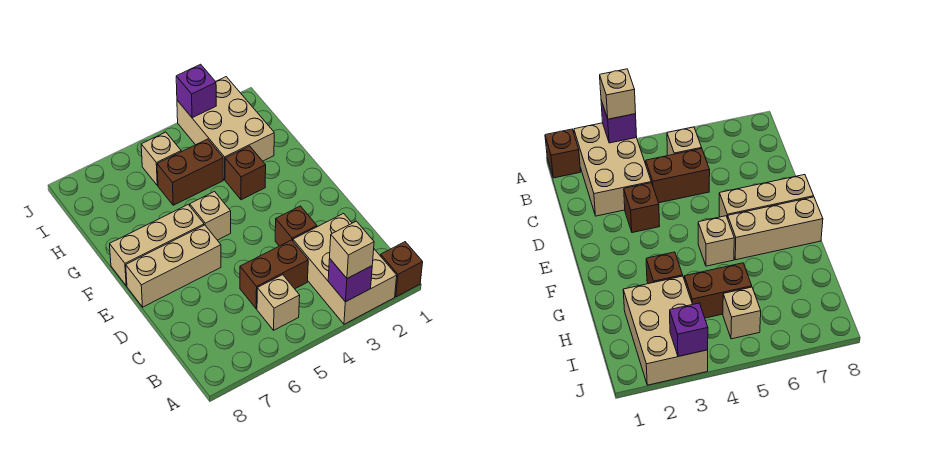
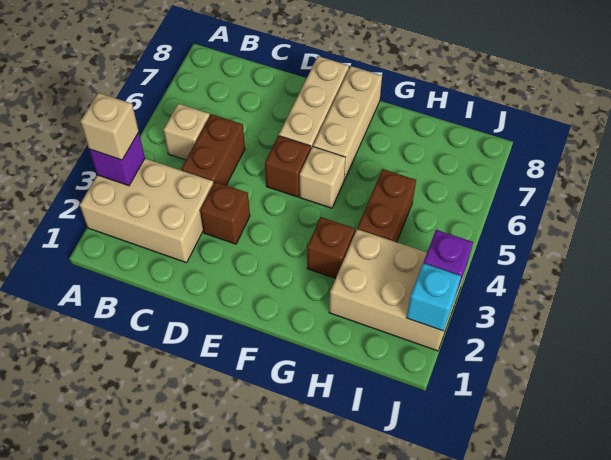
brown brick A1 level 1 -> brown brick E5 level 1
tan brick I5 level 1 -> none
none -> cyan brick J2 level 2

